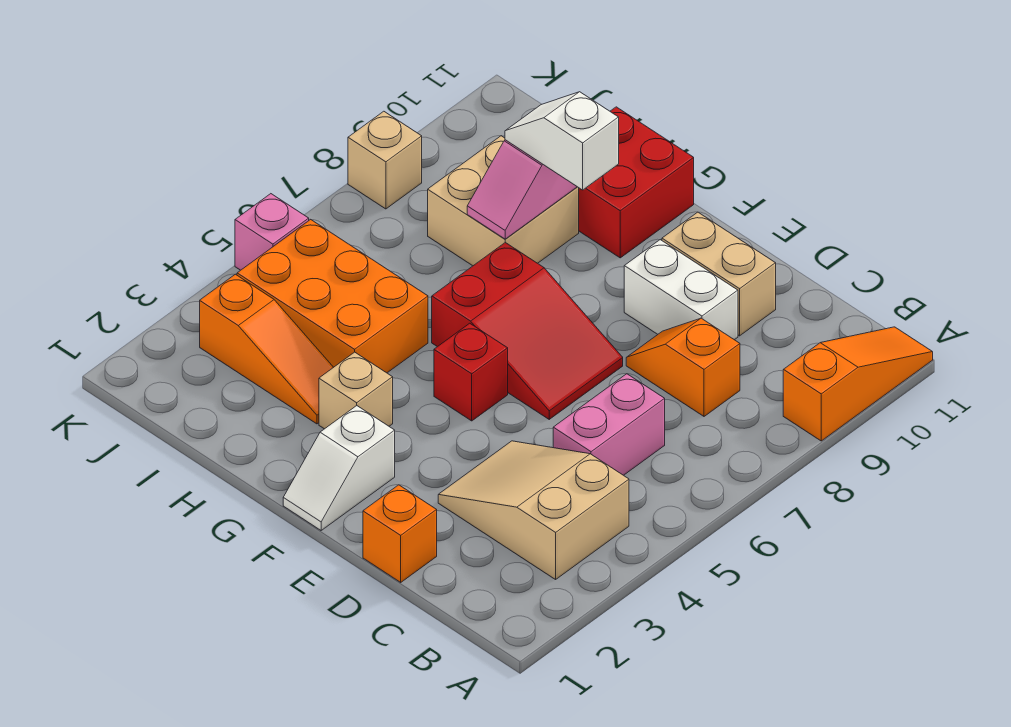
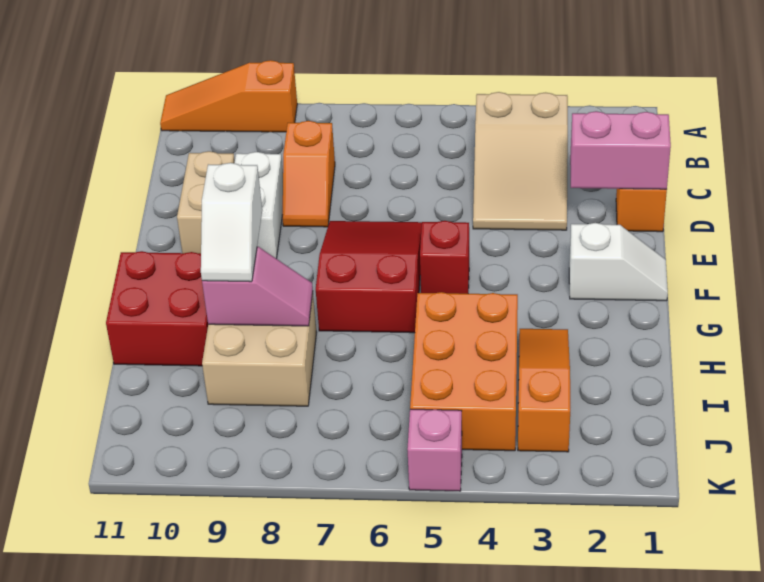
pink brick C5:C6 level 1 -> pink brick D1:D2 level 2
tan brick G3 level 1 -> none
tan brick K8 level 1 -> none

